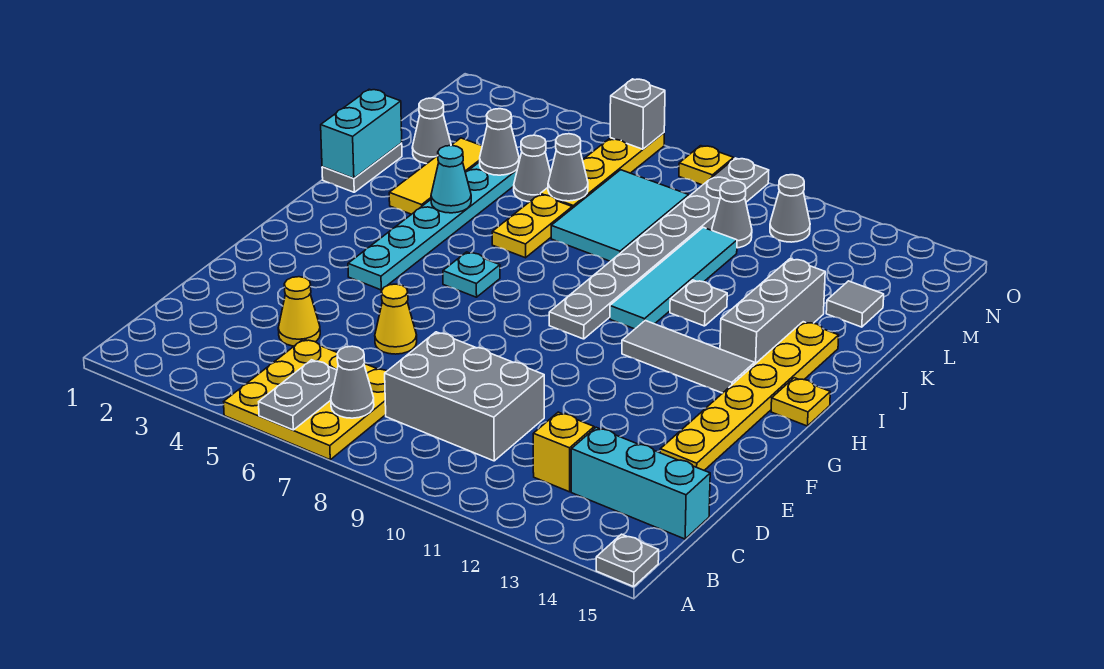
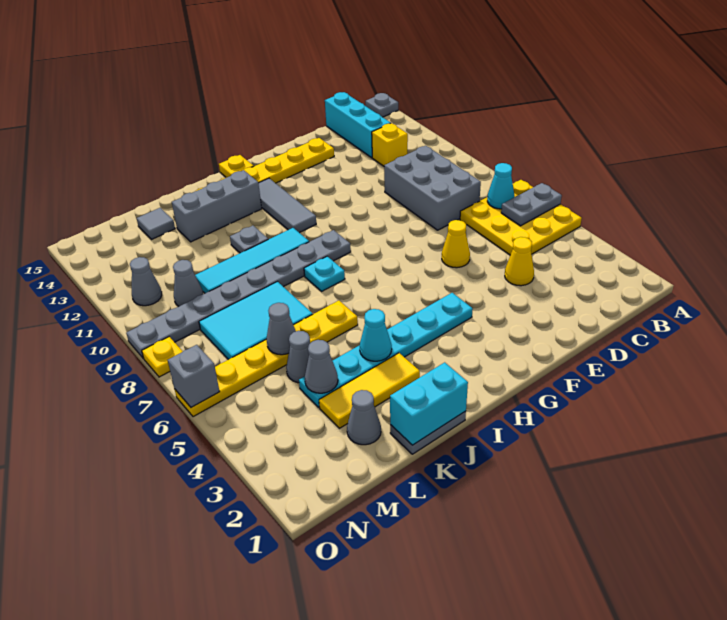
grey cone B7 level 2 -> cyan cone B7 level 2
cyan plate H6 level 1 -> cyan plate I8 level 1

